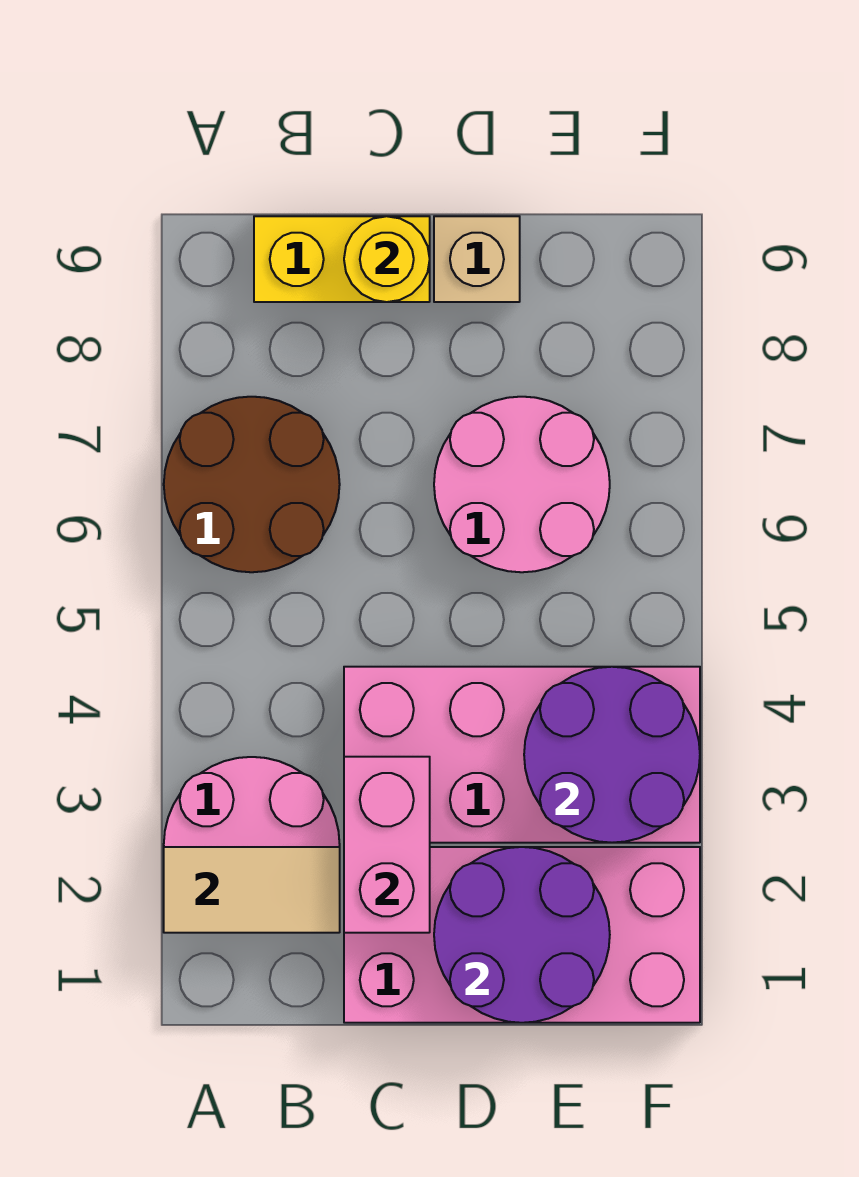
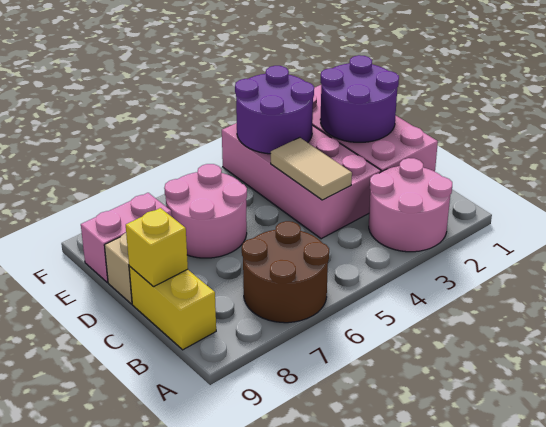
tan tile A2:B2 level 2 -> tan tile C4:D4 level 2
pink brick C2:C3 level 2 -> pink brick E8:E9 level 1
yellow round brick C9 level 2 -> yellow brick C9 level 2

